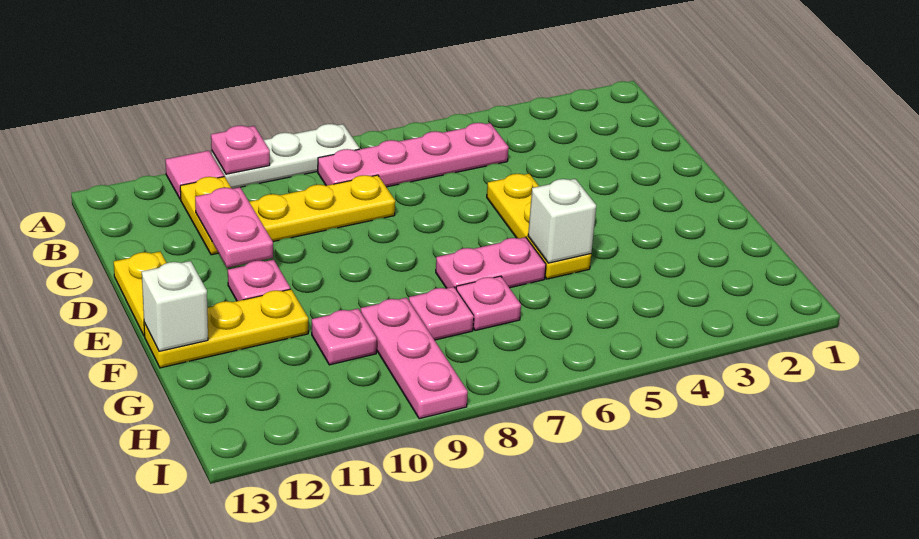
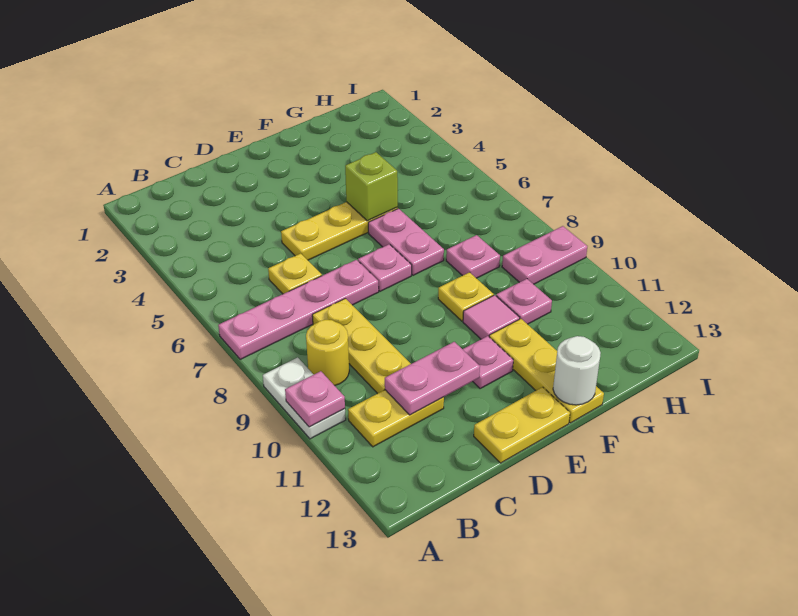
white plate A8:A10 level 1 -> white plate A9:A10 level 1
pink tile A11 level 1 -> pink tile F10 level 1
pink plate B5:B8 level 1 -> pink plate A7:D7 level 1
none -> yellow round brick B9 level 1
none -> yellow plate C6 level 1
white brick F5 level 2 -> lime brick F5 level 2
none -> yellow plate F9 level 1
white brick F13 level 2 -> white round brick F13 level 2
pink plate G7 level 1 -> pink plate E7 level 1
pink plate G9:I9 level 1 -> pink plate H9:I9 level 1

